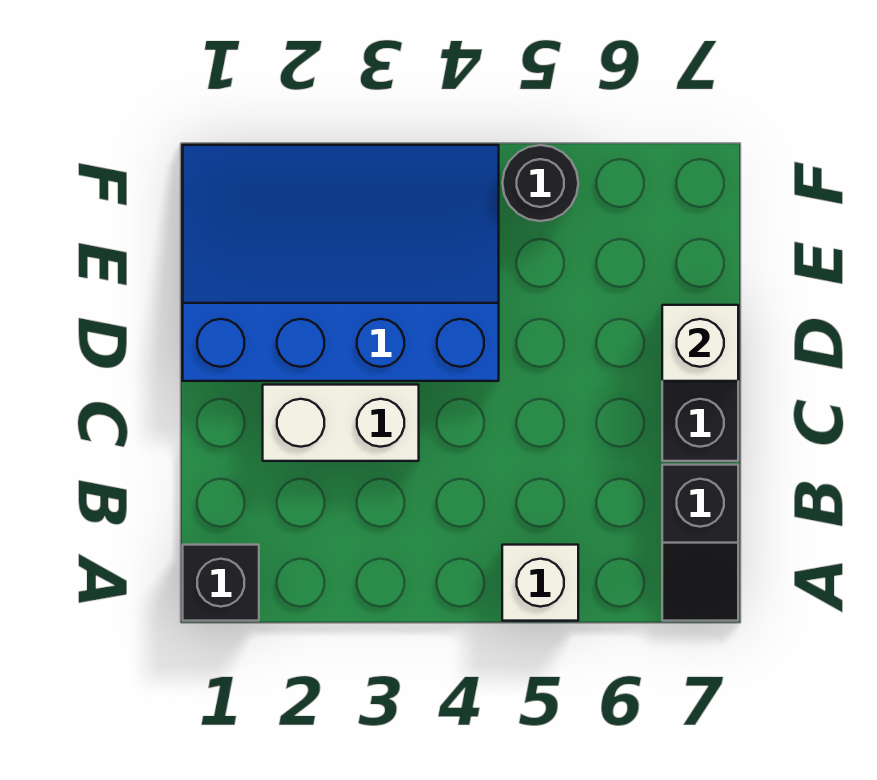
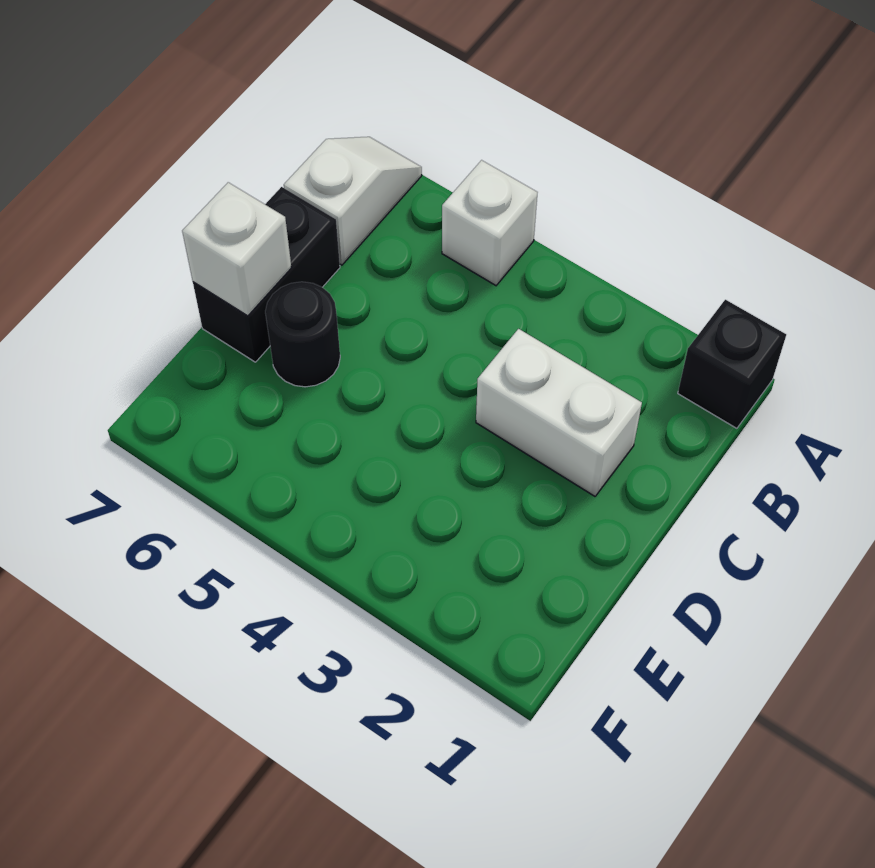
black slope A7:B7 level 1 top B -> white slope A7:B7 level 1 top B
blue slope D1:F4 level 1 top D -> none
black round brick F5 level 1 -> black round brick D6 level 1

